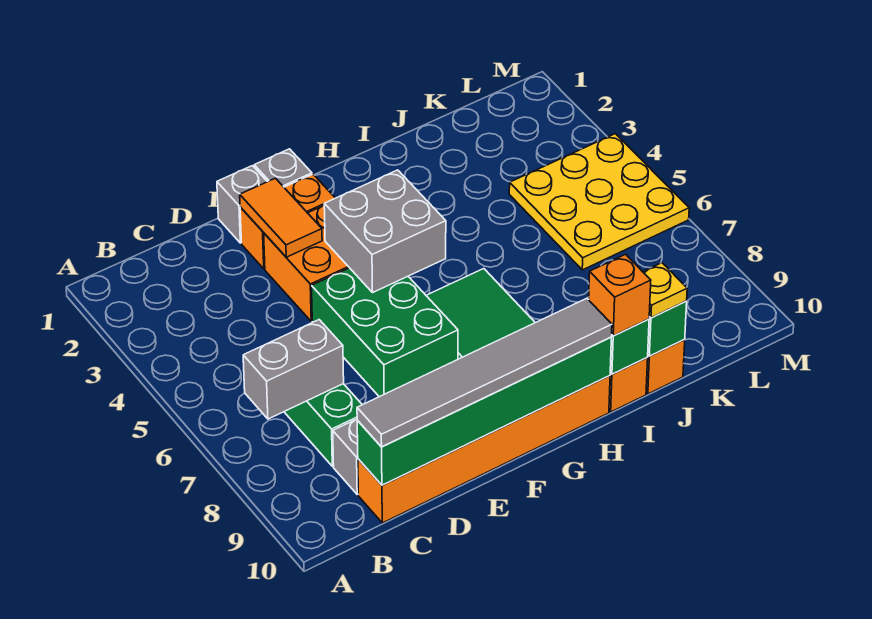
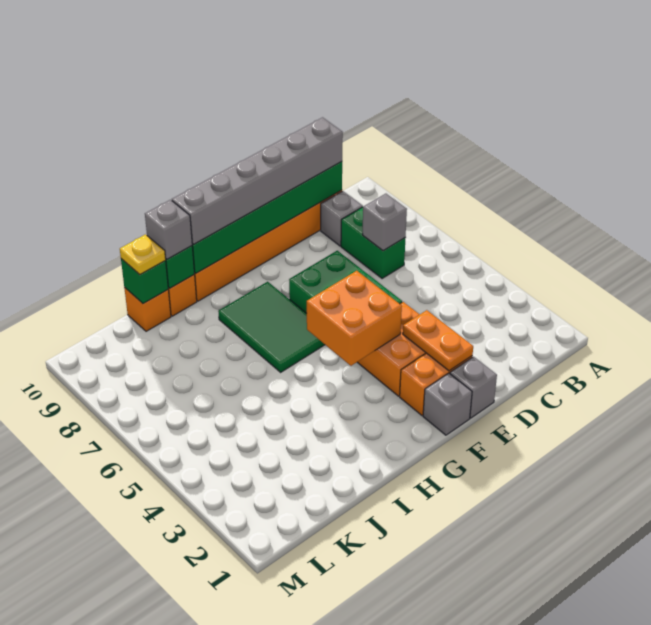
grey brick B7:C7 level 2 -> grey brick C7 level 2
grey tile C10:H10 level 3 -> grey brick C10:H10 level 3
orange tile E2:E3 level 2 -> orange plate E2:E3 level 2
grey brick F4:G5 level 2 -> orange brick F4:G5 level 2
orange brick I10 level 3 -> grey brick I10 level 3
yellow plate K4:M6 level 1 -> none

